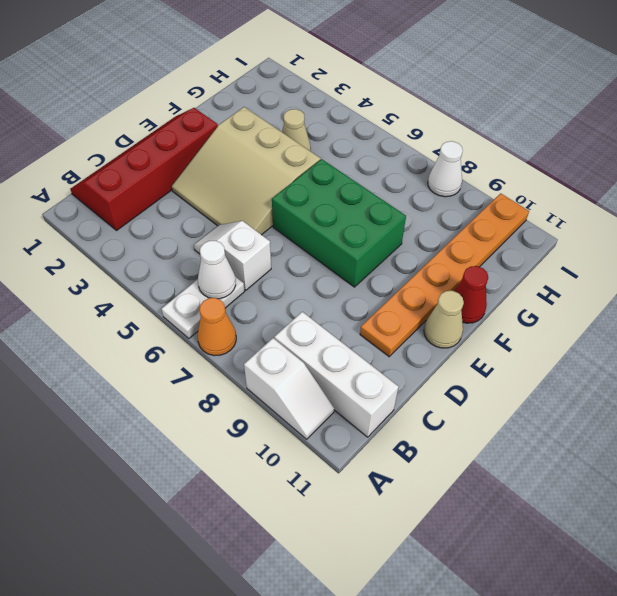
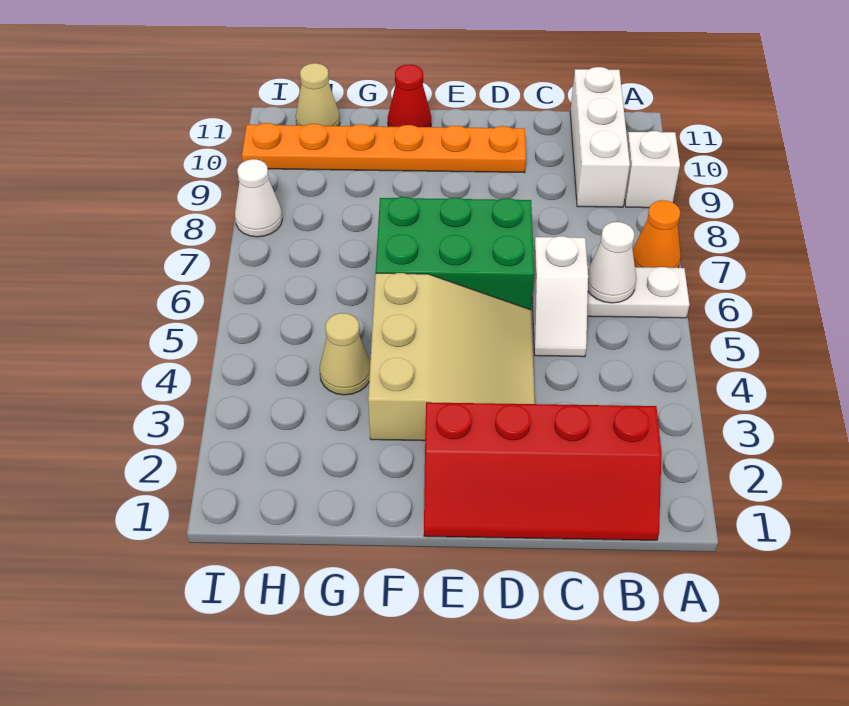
green brick E6:F8 level 1 -> green brick D6:F7 level 1
tan cone E11 level 1 -> tan cone H11 level 1

